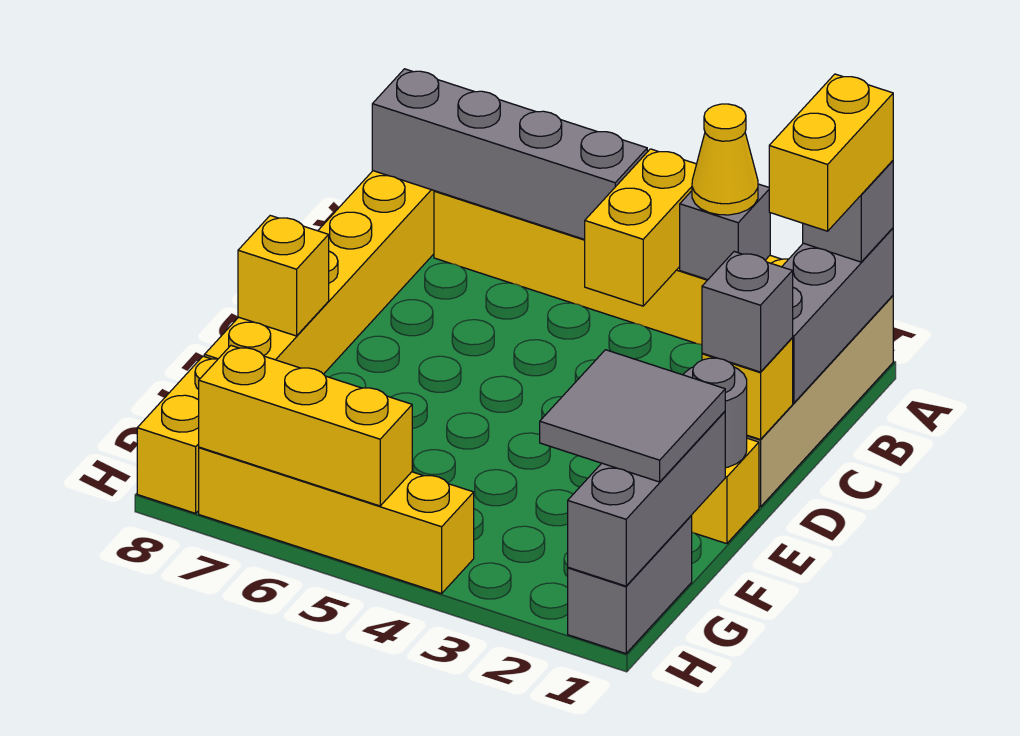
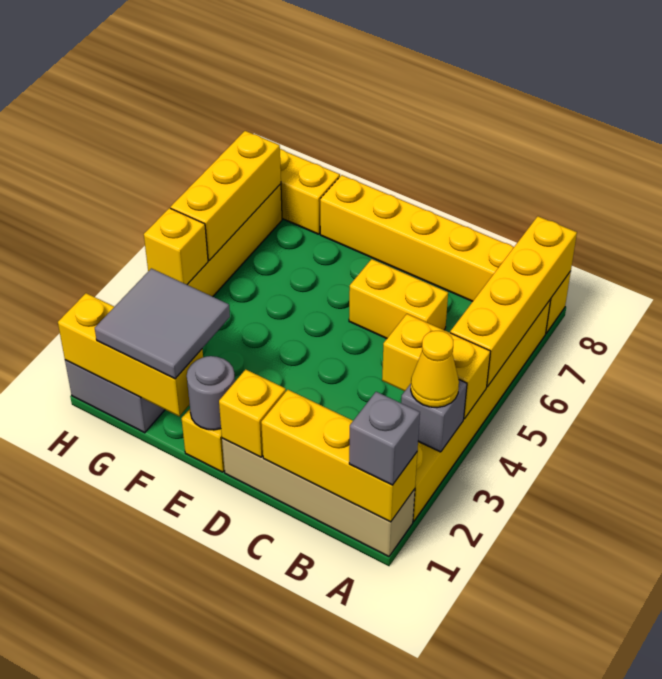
grey brick A1:C1 level 2 -> yellow brick A1:C1 level 2
yellow brick A1:B1 level 4 -> yellow brick C6:D6 level 1
grey brick A5:A8 level 2 -> yellow brick A5:A8 level 2
grey brick D1 level 3 -> none
yellow brick E8 level 2 -> yellow brick H4 level 2
grey brick F1:H1 level 2 -> yellow brick F1:H1 level 2

